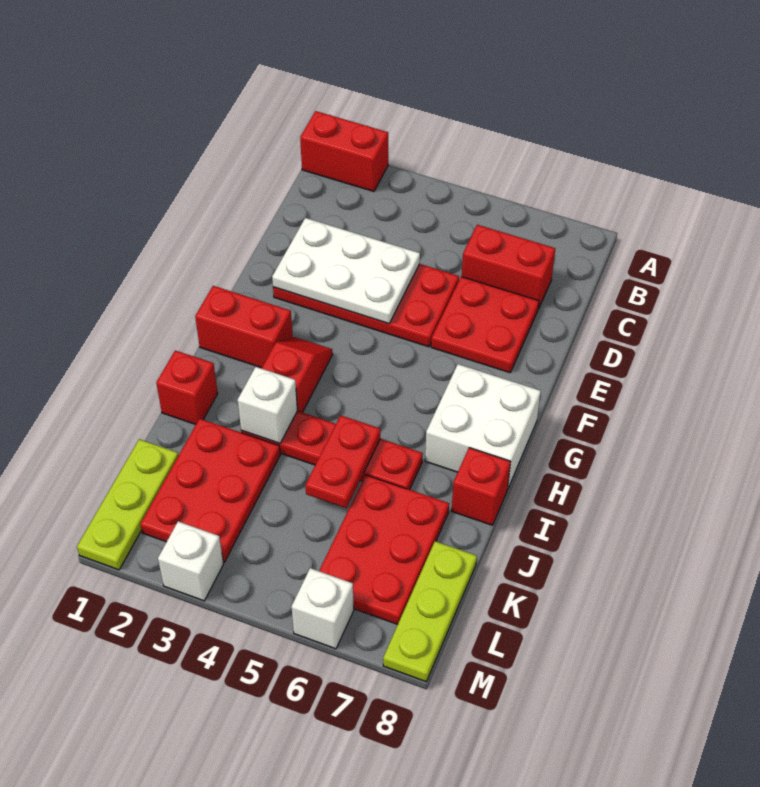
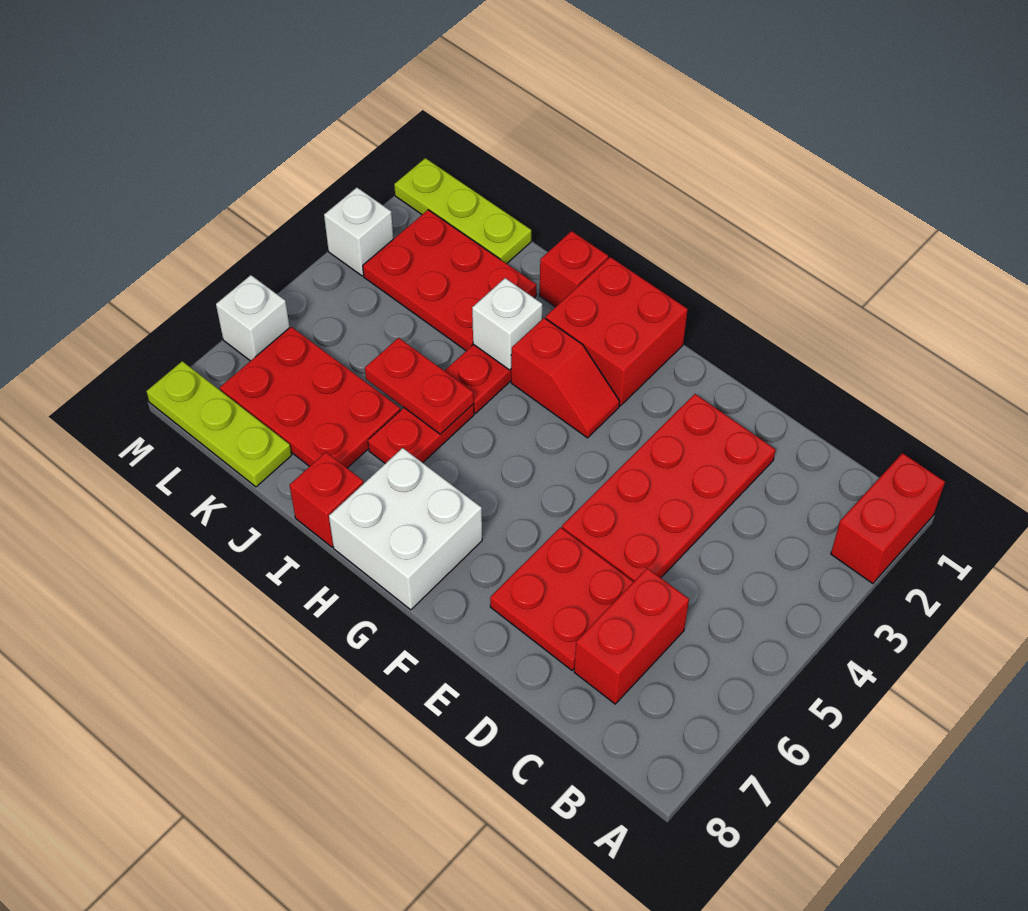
white plate D2:E4 level 2 -> none
red brick G1:G2 level 1 -> red brick G1:H2 level 1

